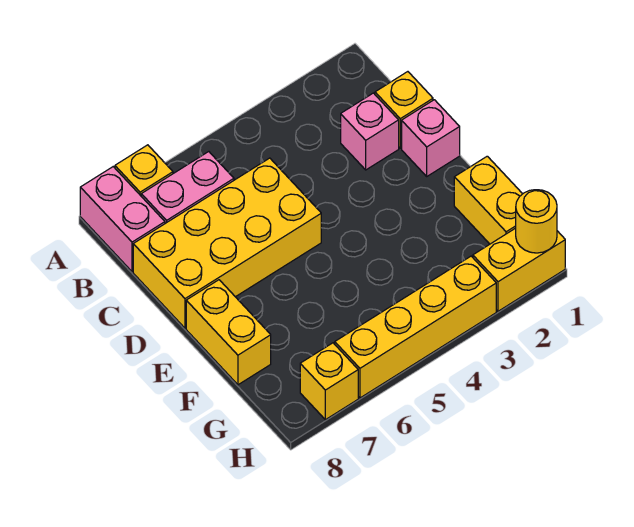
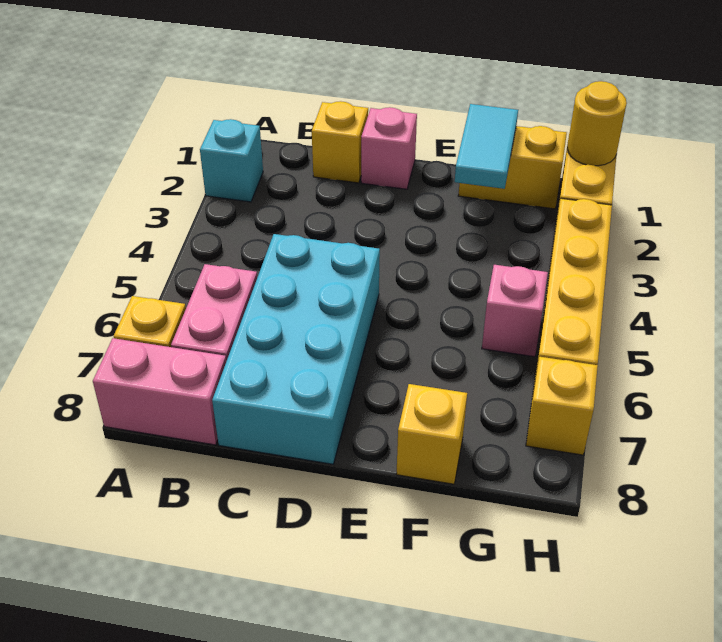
none -> cyan brick A2 level 1
pink brick C2 level 1 -> pink brick G5 level 1
yellow brick C5:D8 level 1 -> cyan brick C5:D8 level 1
yellow brick E8:F8 level 1 -> yellow brick F8 level 1
none -> cyan tile F1:F2 level 2

